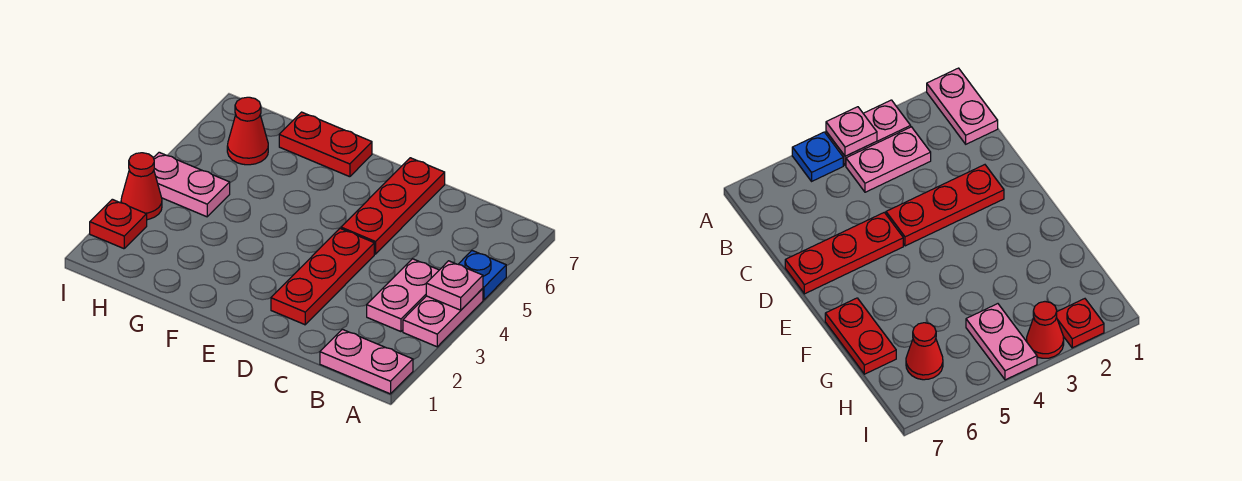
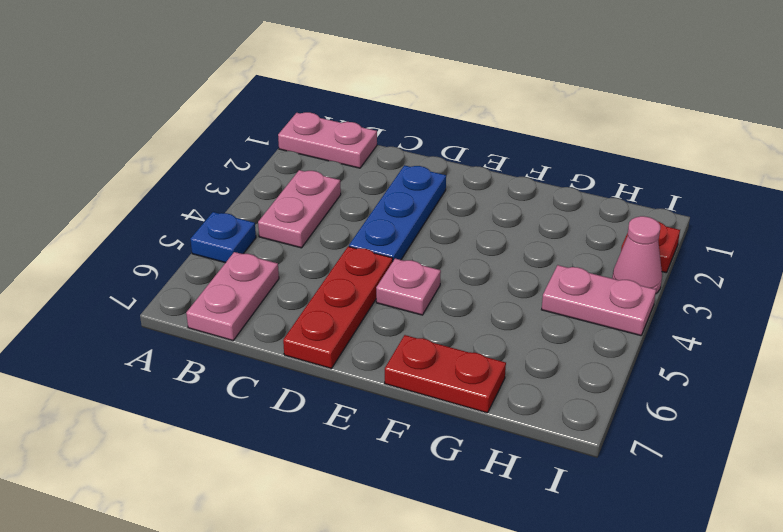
pink plate A3:A4 level 1 -> pink plate B6:B7 level 1
pink plate A4 level 2 -> pink plate E5 level 1
red plate D2:D4 level 1 -> blue plate D2:D4 level 1
red cone H6 level 1 -> none
red cone I3 level 1 -> pink cone I3 level 1

